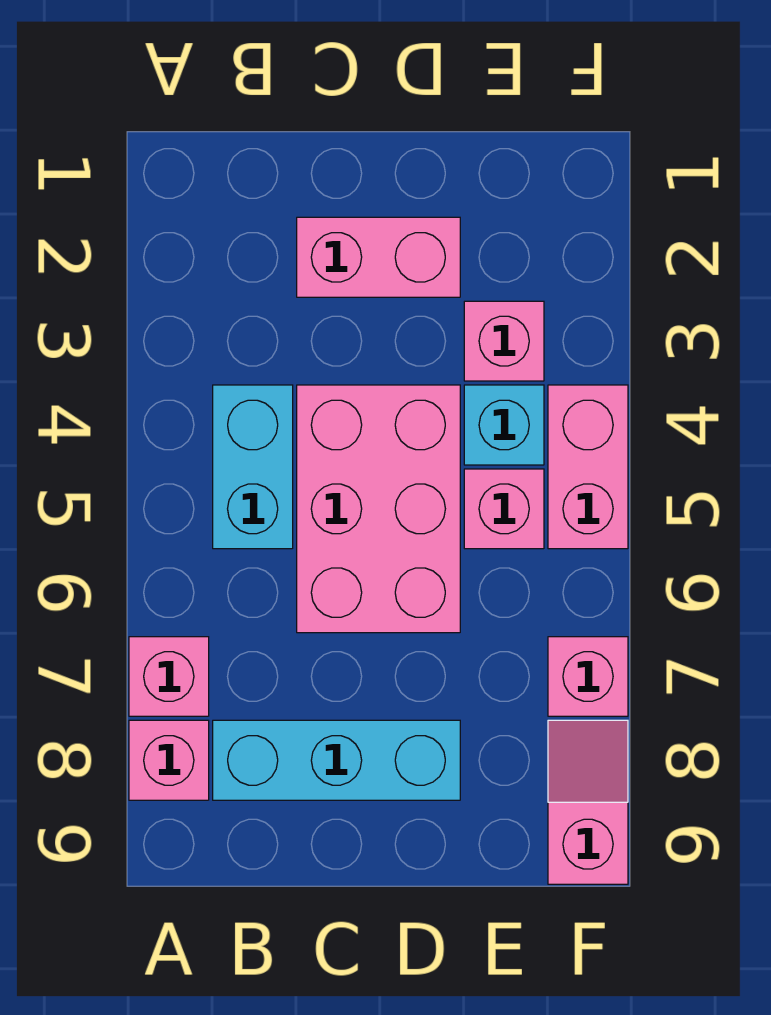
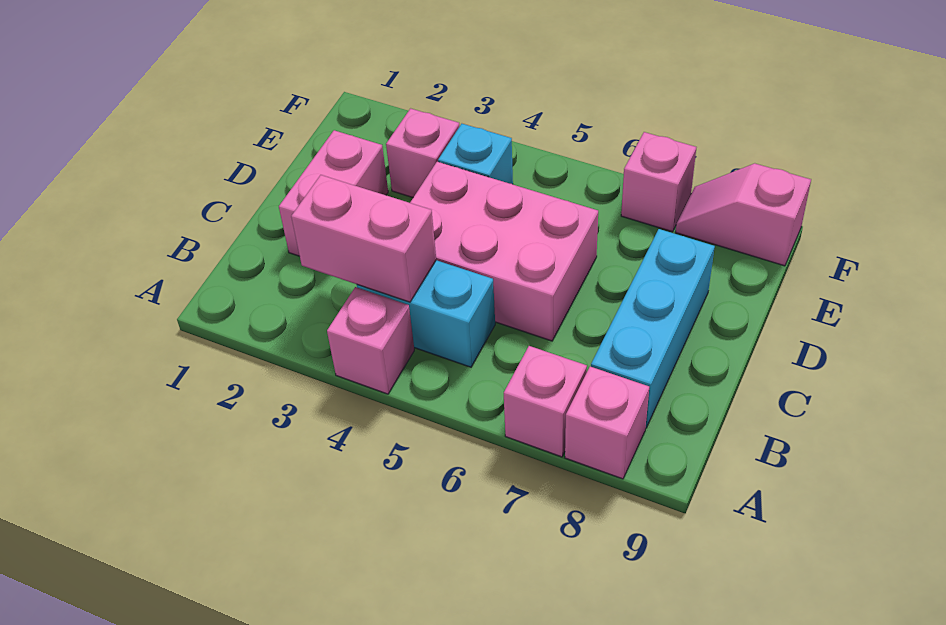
pink brick E5 level 1 -> pink brick A4 level 1
pink brick F4:F5 level 1 -> pink brick B3:B4 level 2

